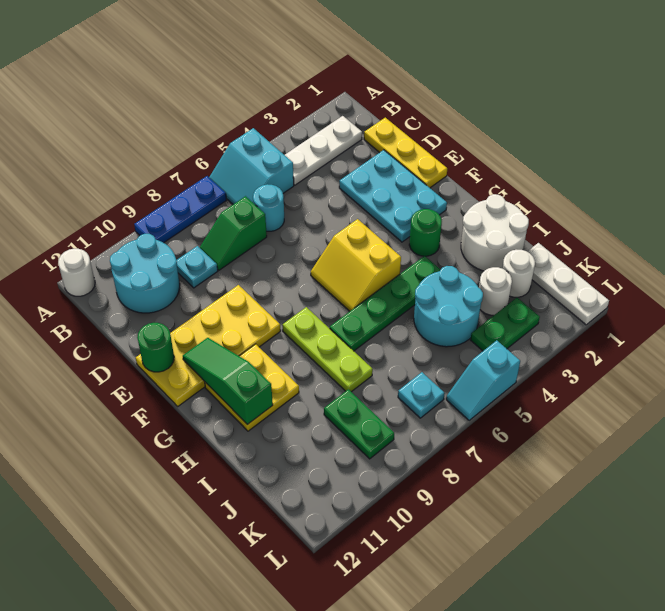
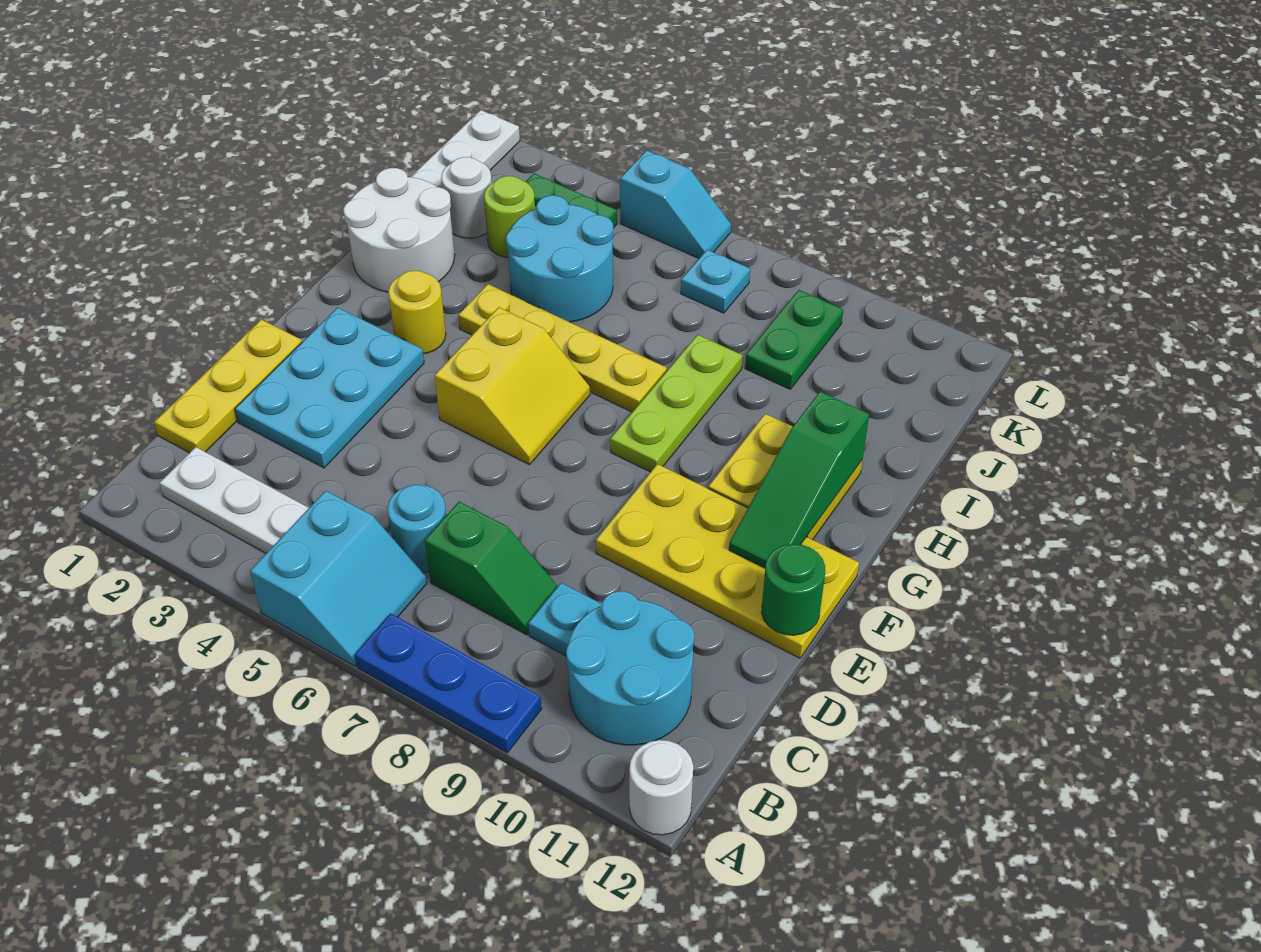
green round brick G3 level 1 -> yellow round brick G3 level 1
green plate H4:H7 level 1 -> yellow plate H4:H7 level 1
white round brick J3 level 1 -> lime round brick J3 level 1

